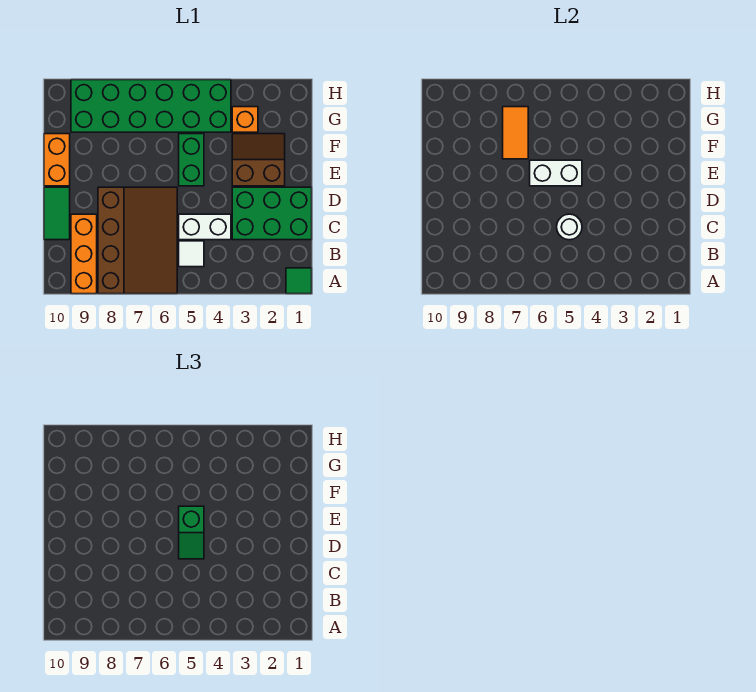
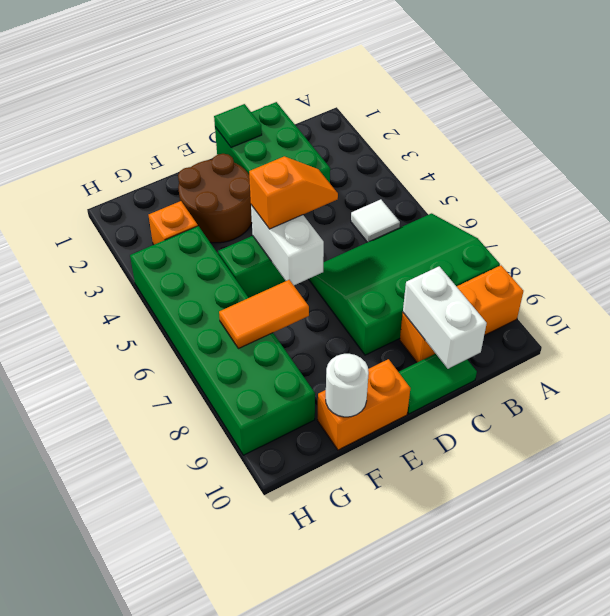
green tile A1 level 1 -> green tile D1 level 2
brown slope A6:D8 level 1 top 8 -> green slope A6:D8 level 1 top 8
white brick C4:C5 level 1 -> white brick C9:C10 level 2
white round brick C5 level 2 -> white round brick F10 level 2
green slope D5:E5 level 3 top E -> orange slope D5:E5 level 3 top E
brown slope E2:F3 level 1 top E -> brown round brick E2:F3 level 1

